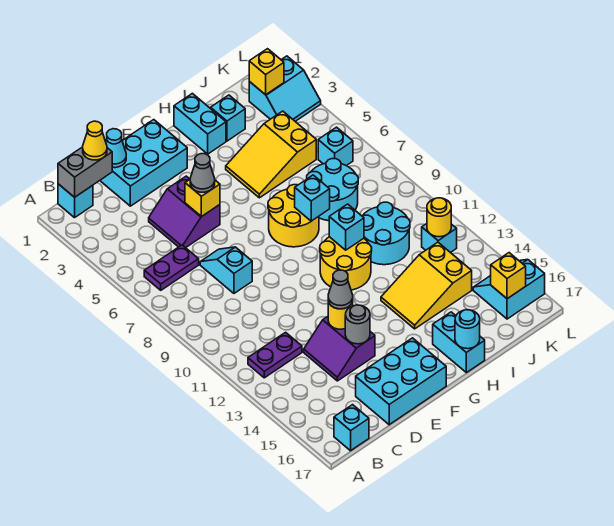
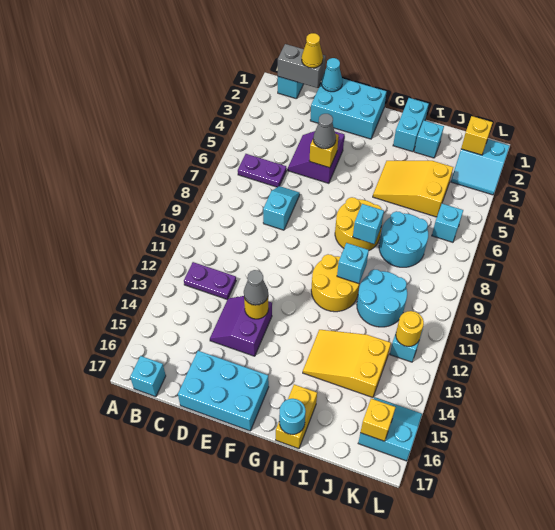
grey round brick E14 level 2 -> none
cyan brick H16:H17 level 1 -> yellow brick H16:H17 level 1

